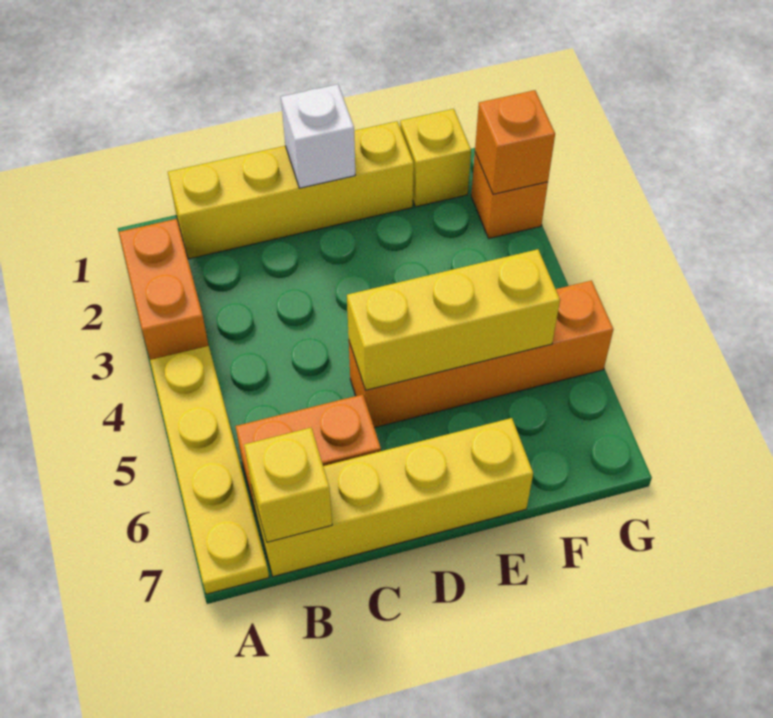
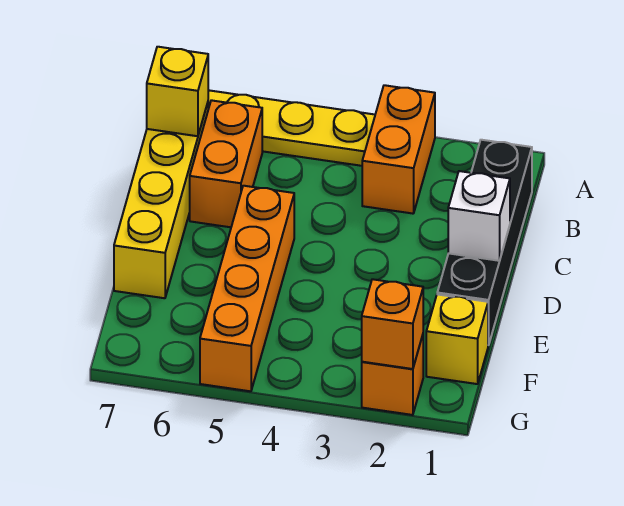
orange brick A2:A3 level 1 -> orange brick A3:B3 level 1
yellow brick B1:E1 level 1 -> black brick B1:E1 level 1
yellow brick D5:F5 level 2 -> none

